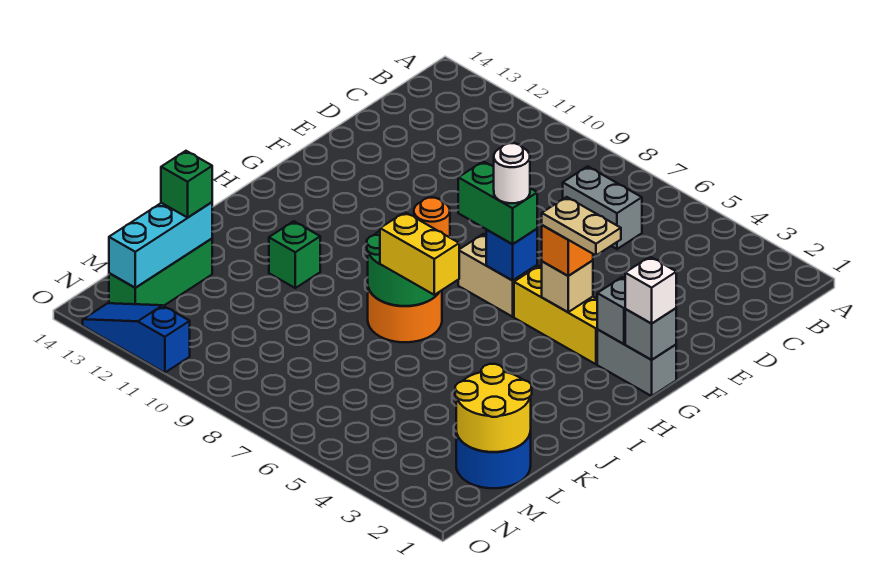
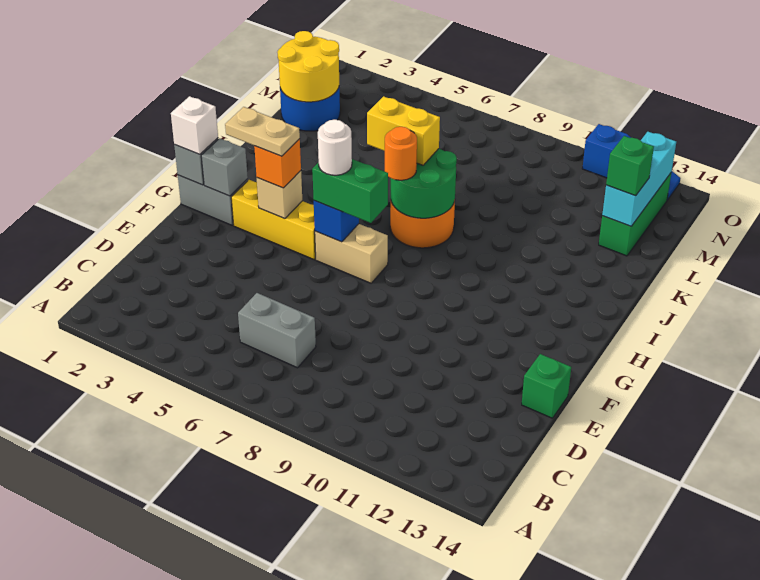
green brick J11 level 1 -> green brick E14 level 1

